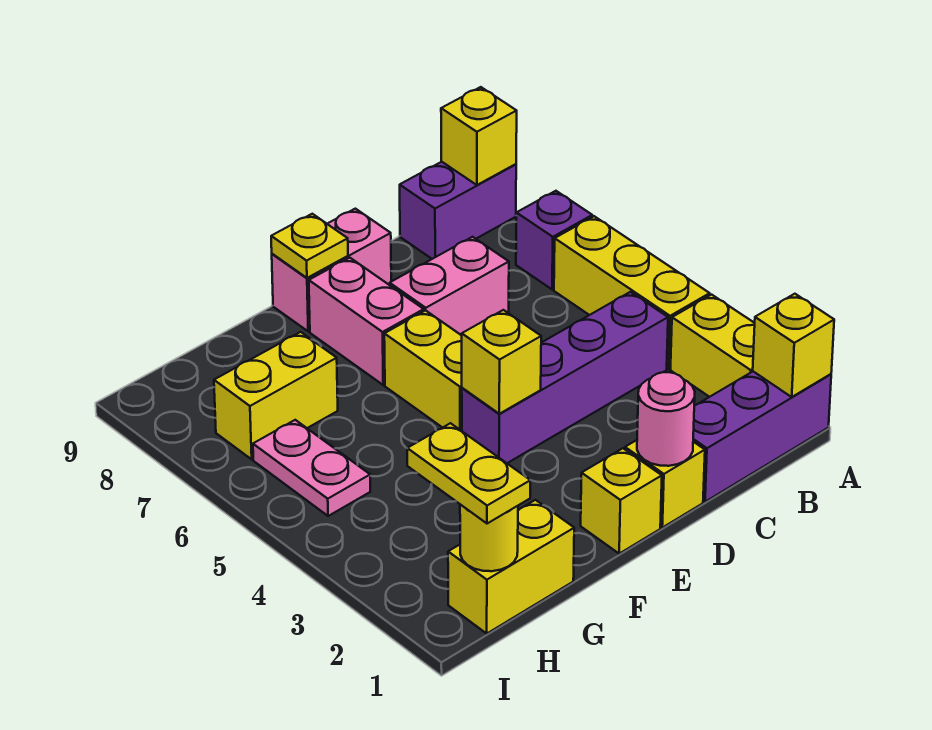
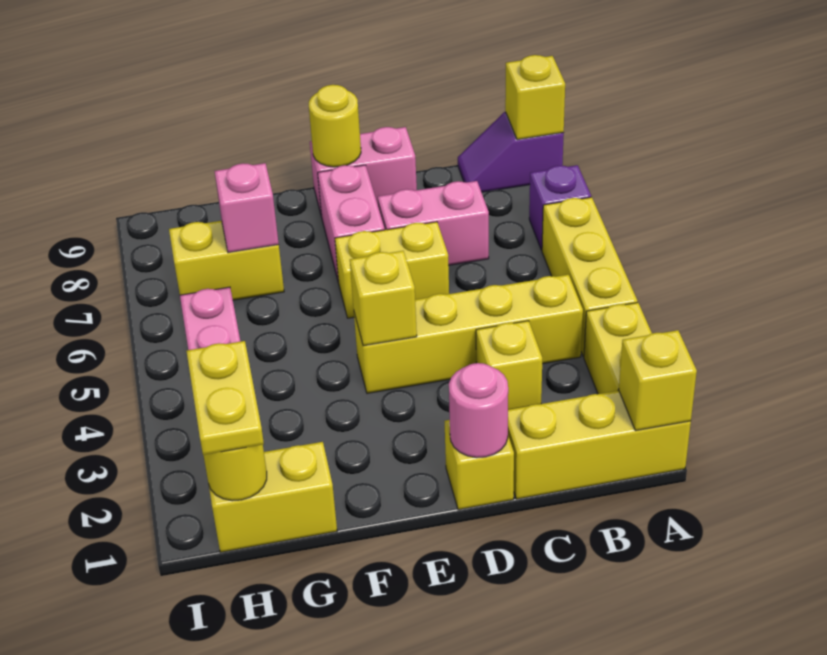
purple brick A1:C1 level 1 -> yellow brick A1:C1 level 1
purple brick A9:B9 level 1 -> purple slope A9:B9 level 1 top A
purple brick B4:E4 level 1 -> yellow brick B4:E4 level 1
yellow brick E1 level 1 -> yellow brick C3 level 1
yellow brick E5:E6 level 1 -> yellow brick D6:E6 level 1
yellow plate E9 level 2 -> yellow round brick E9 level 2
none -> pink brick G7 level 2

